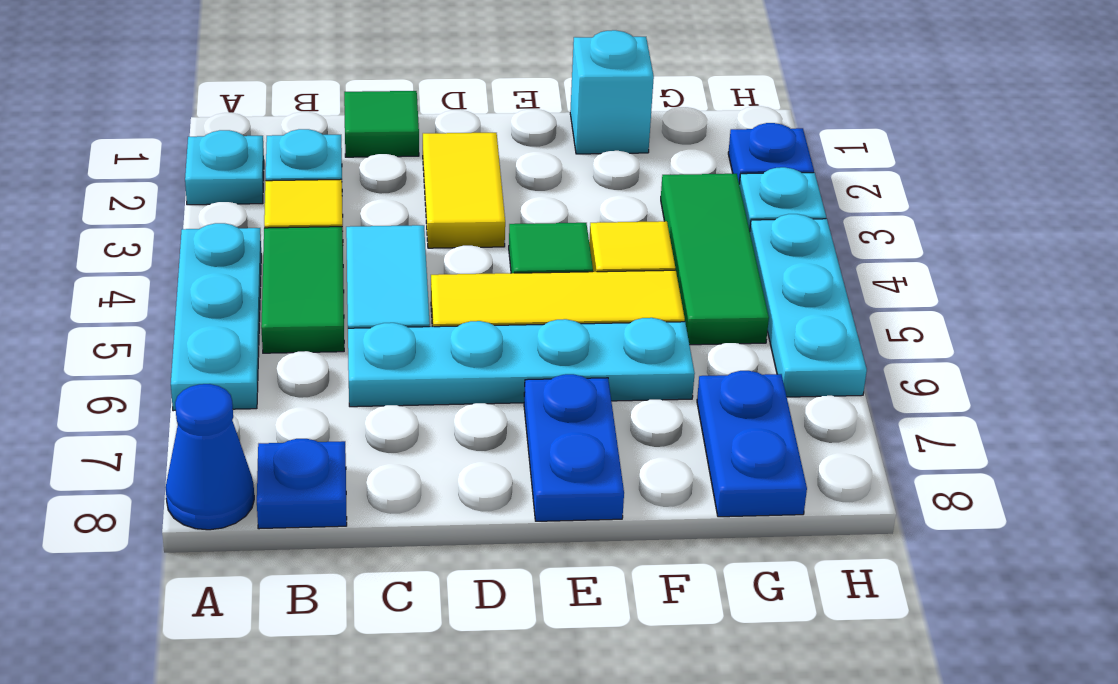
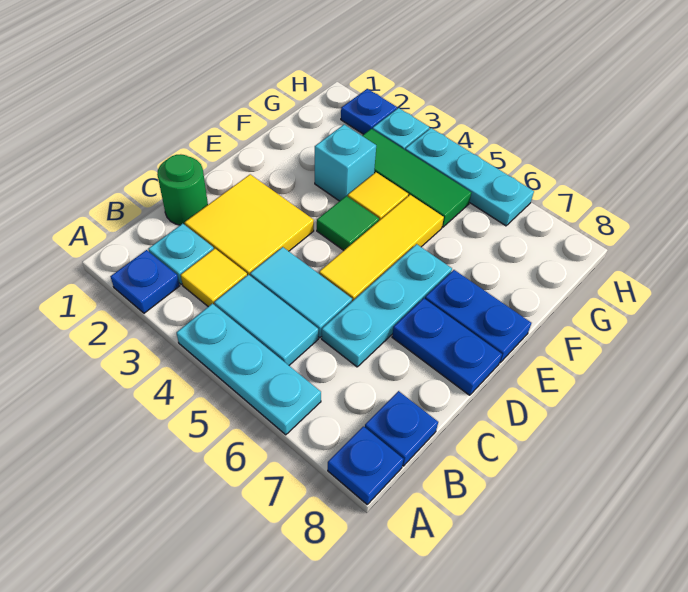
cyan plate A2 level 1 -> blue plate A2 level 1
blue cone A8 level 1 -> blue plate A8 level 1
green tile B4:B5 level 1 -> cyan tile B4:B5 level 1
green tile C1 level 1 -> green round brick C1 level 1
cyan plate C6:F6 level 1 -> cyan plate C6:E6 level 1
yellow tile D2:D3 level 1 -> yellow tile C2:D3 level 1
cyan brick F1 level 1 -> cyan brick F3 level 1
blue plate G7:G8 level 1 -> blue plate D7:D8 level 1

